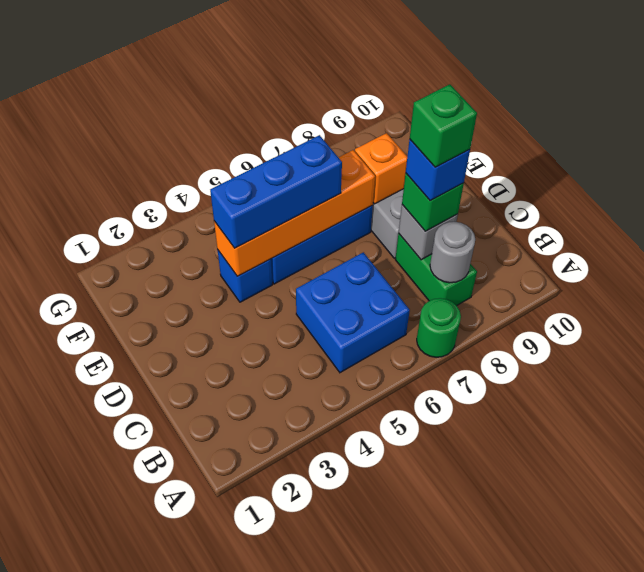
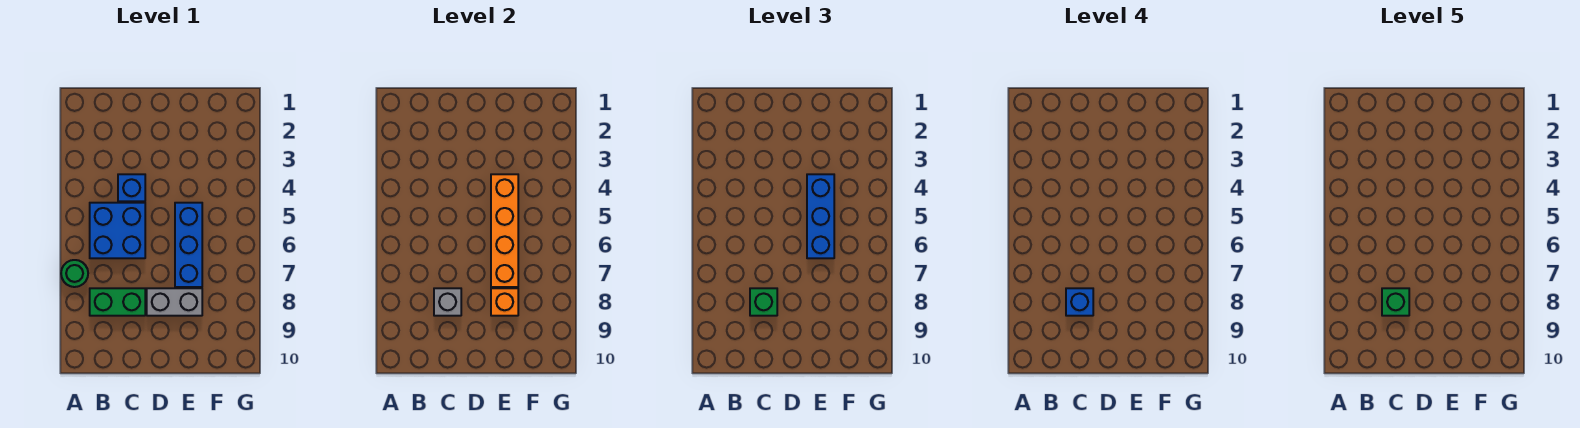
grey round brick B8 level 2 -> none
blue brick E4 level 1 -> blue brick C4 level 1

